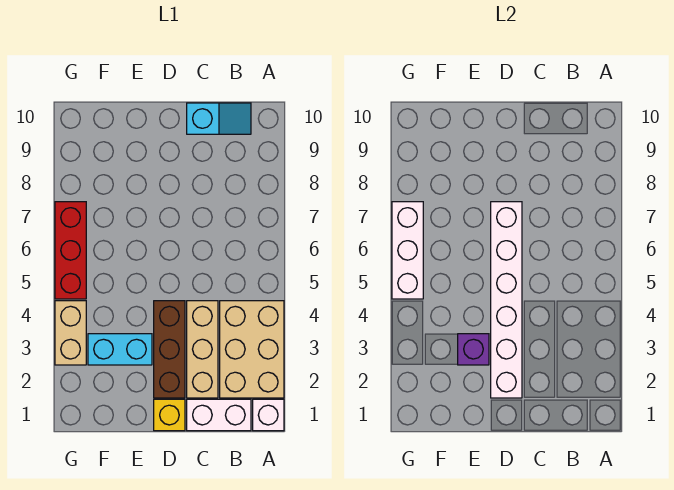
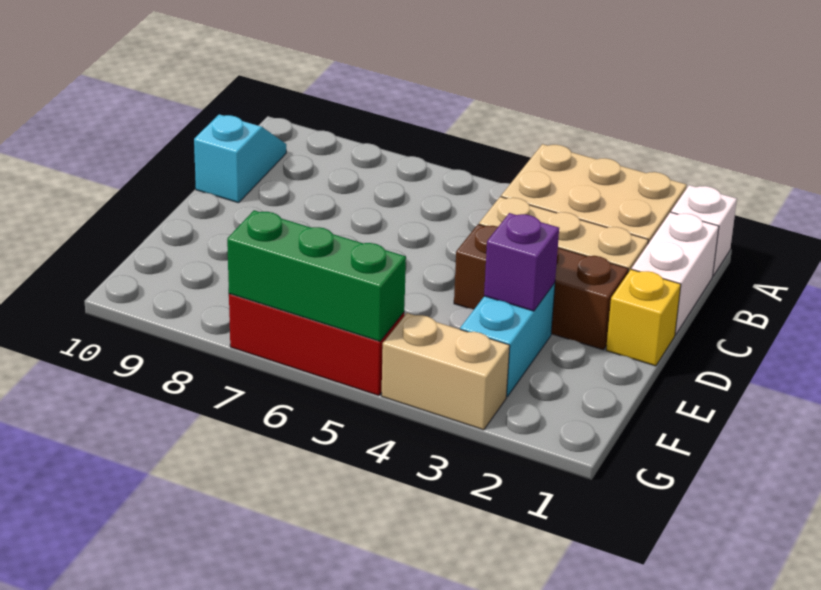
white brick D2:D7 level 2 -> none
white brick G5:G7 level 2 -> green brick G5:G7 level 2

